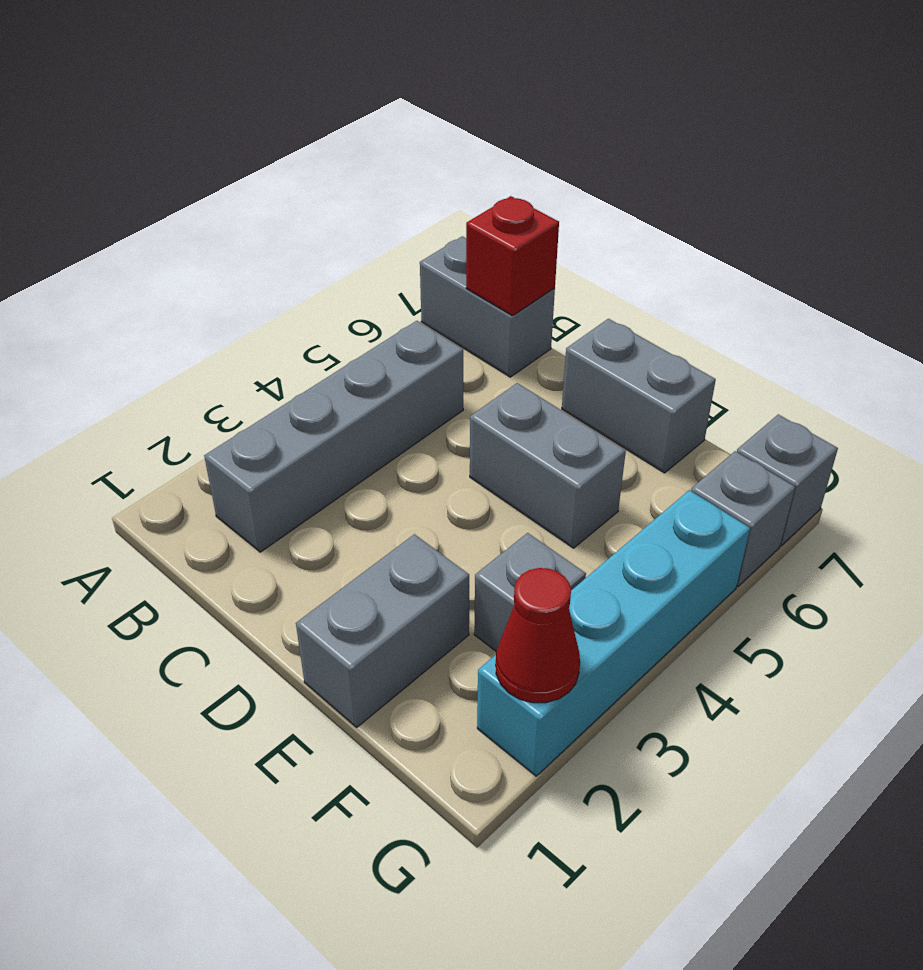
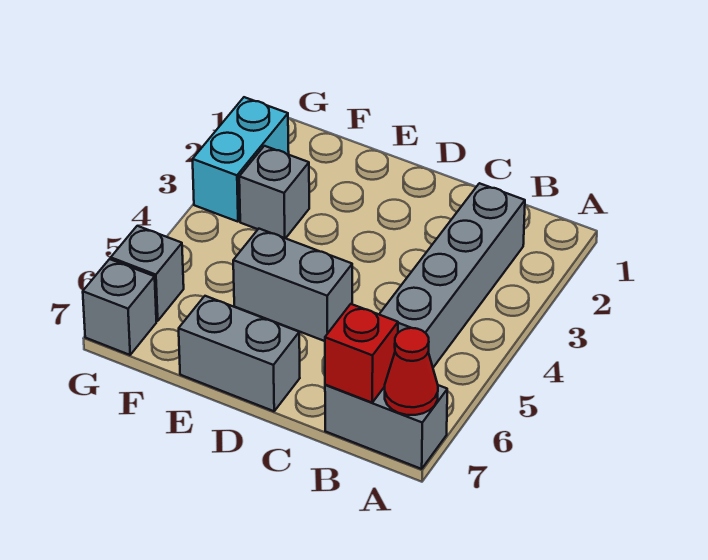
grey brick E1:E2 level 1 -> none
cyan brick G2:G5 level 1 -> cyan brick G2:G3 level 1
red cone G2 level 2 -> red cone A7 level 2

